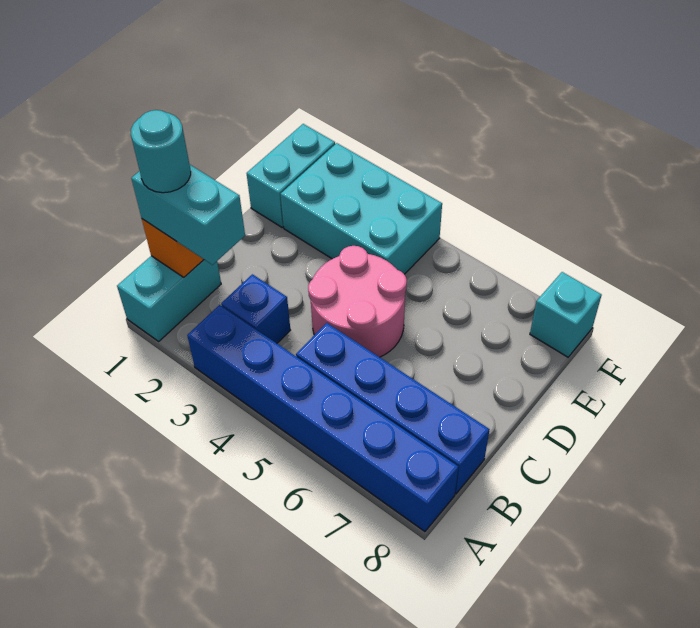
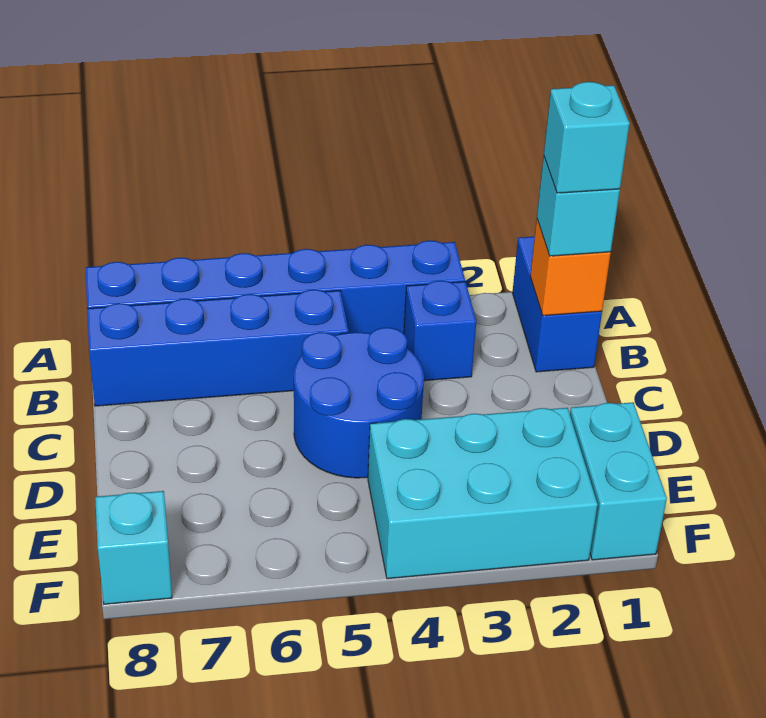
cyan brick A1:B1 level 1 -> blue brick A1:B1 level 1
cyan brick B1:B2 level 3 -> cyan brick B1 level 3
cyan round brick B1 level 4 -> cyan brick B1 level 4
pink round brick C4:D5 level 1 -> blue round brick C4:D5 level 1

